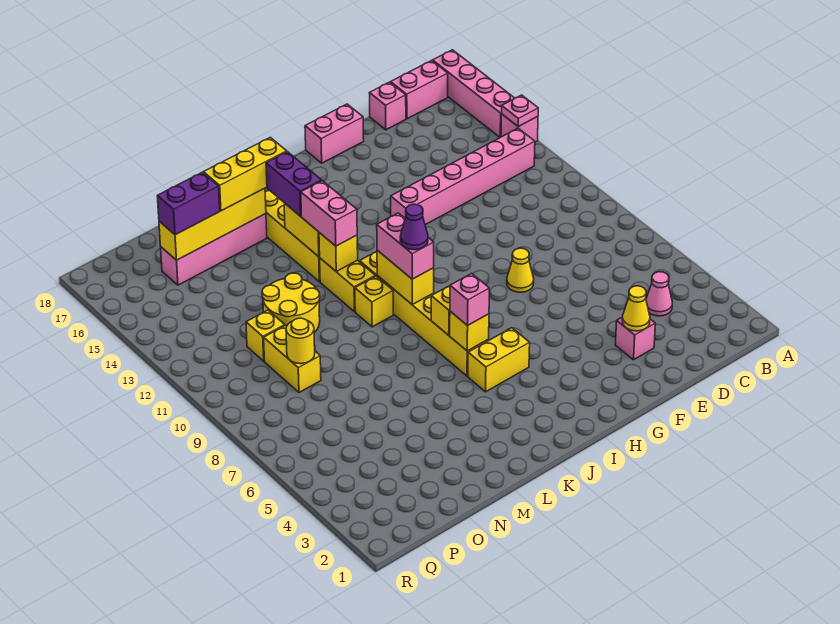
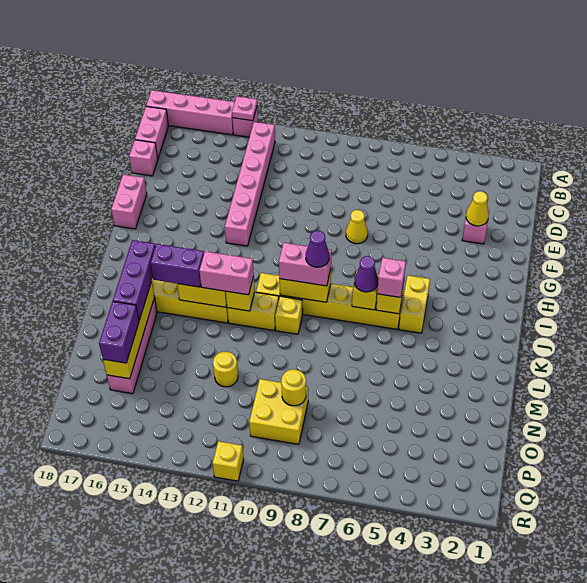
pink cone C4 level 1 -> none
none -> purple cone J7 level 3
yellow brick K16:M16 level 3 -> purple brick K16:M16 level 3
yellow round brick M11:N12 level 1 -> yellow round brick N12 level 1
yellow brick O9:O10 level 1 -> yellow brick O9:P10 level 1
yellow brick O11 level 1 -> yellow brick R11 level 1

